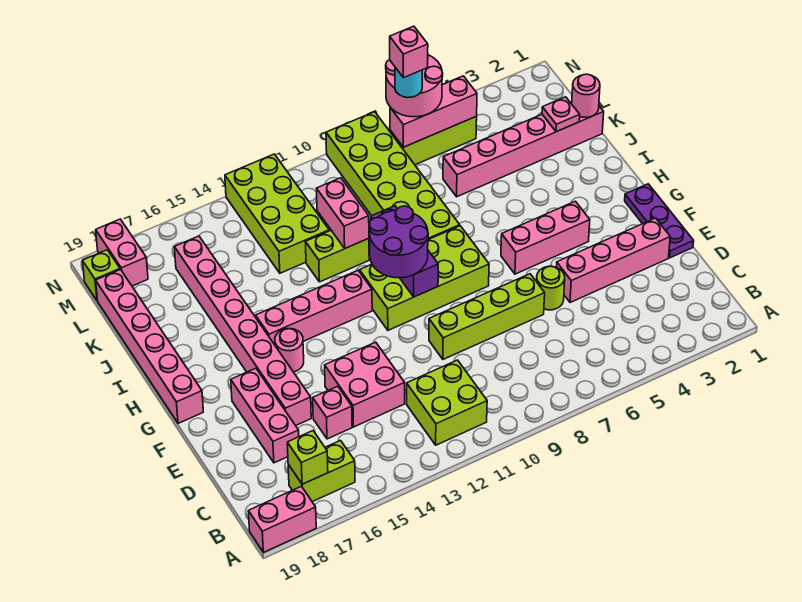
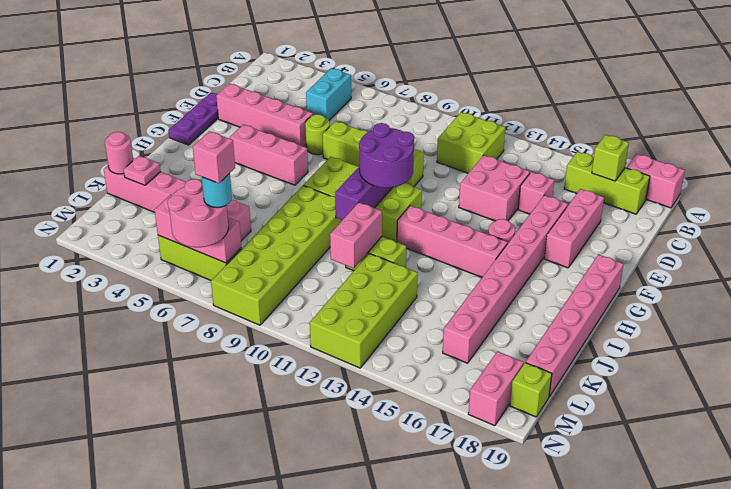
none -> cyan brick B5:C5 level 1
lime brick B16:B17 level 1 -> lime brick B16:B18 level 1

